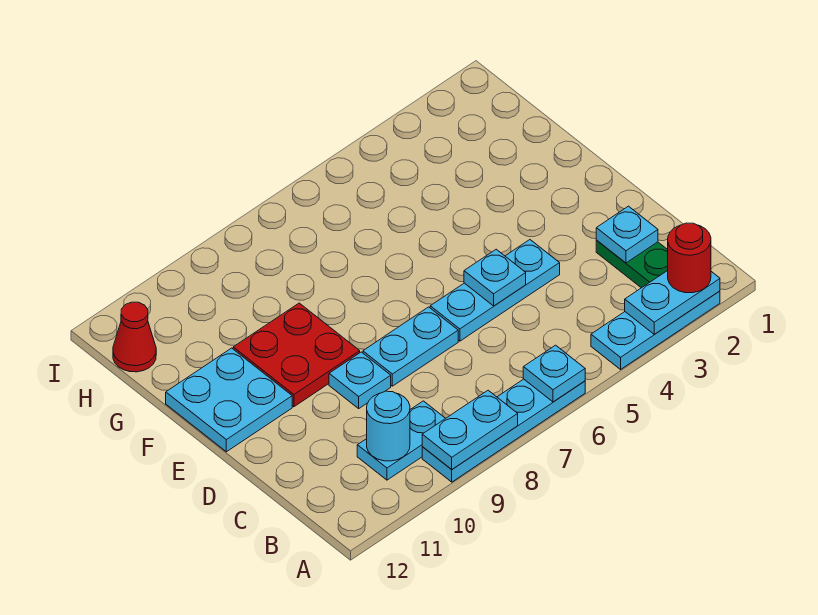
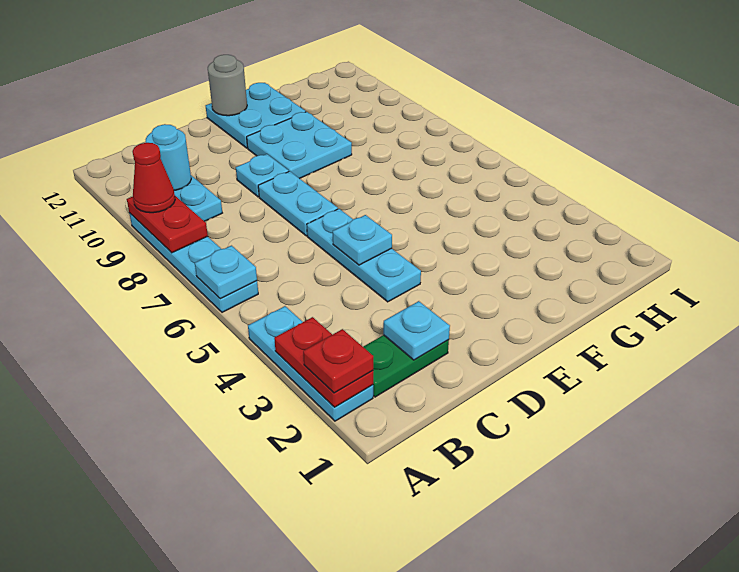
cyan plate A2:A3 level 2 -> red plate A2:A3 level 2
red round brick A2 level 3 -> red plate A2 level 3
cyan plate A8:A9 level 2 -> red plate A8:A9 level 2
red plate E9:F10 level 1 -> cyan plate E9:F10 level 1
none -> grey round brick E12 level 2
red cone H12 level 1 -> red cone A9 level 3

